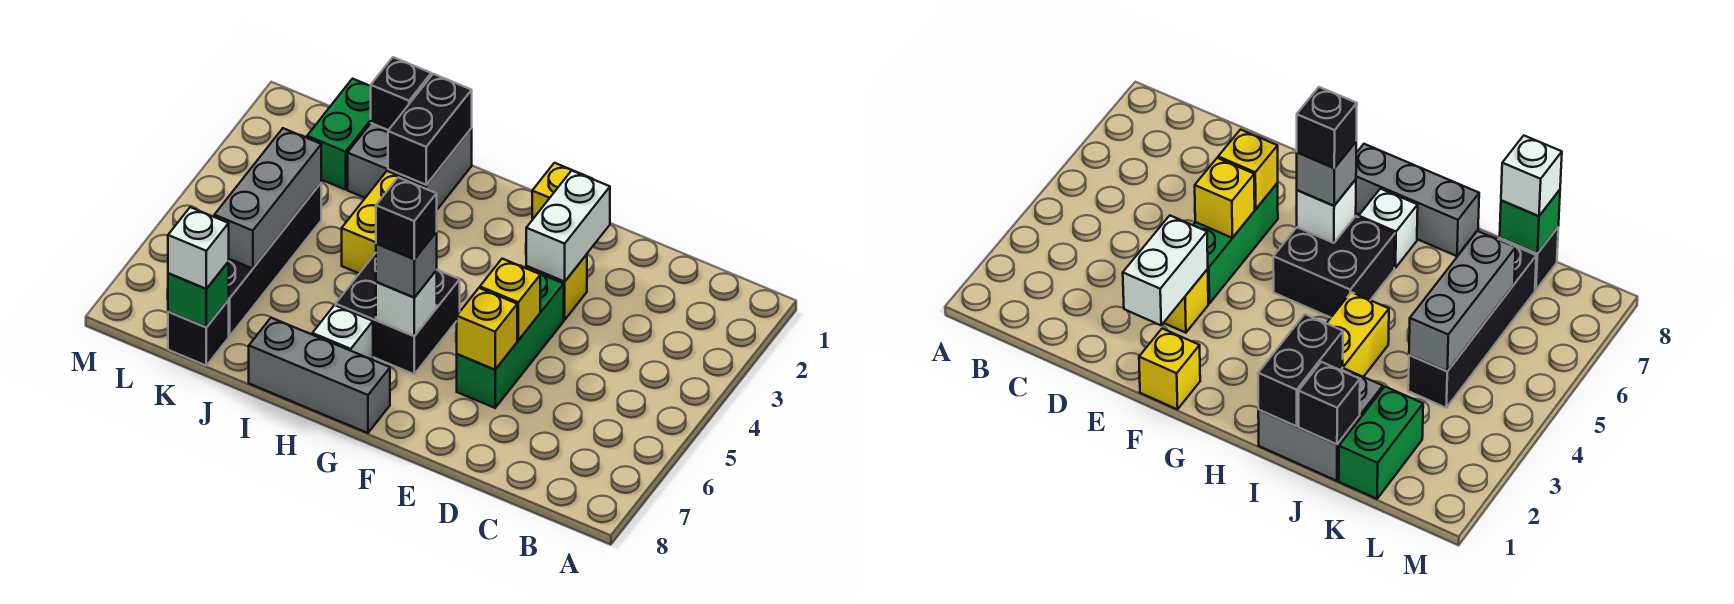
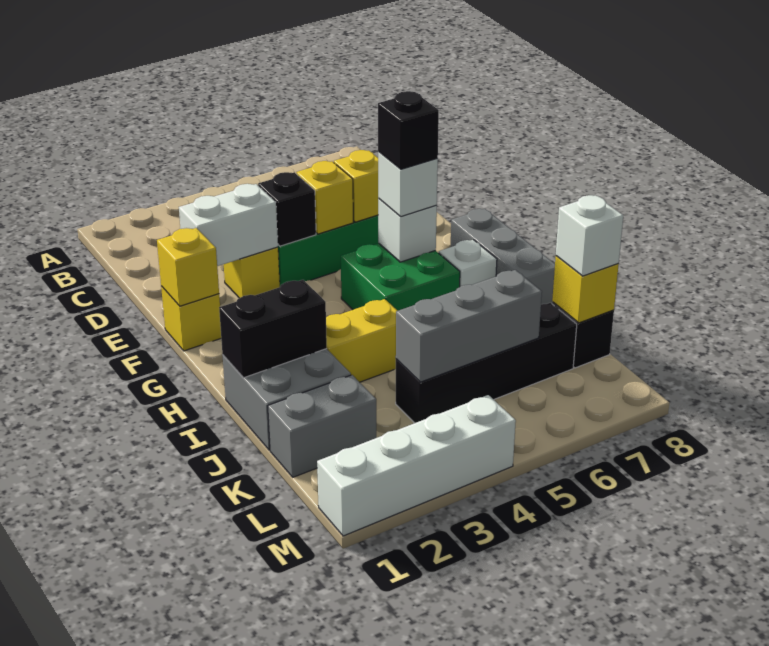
none -> yellow brick F1 level 2
black brick G5:H6 level 1 -> green brick G5:H6 level 1
grey brick G6 level 3 -> white brick G6 level 3
black brick J1 level 2 -> black brick E4 level 2
green brick K1:K2 level 1 -> grey brick K1:K2 level 1
green brick K8 level 2 -> yellow brick K8 level 2
none -> white brick M1:M4 level 1

